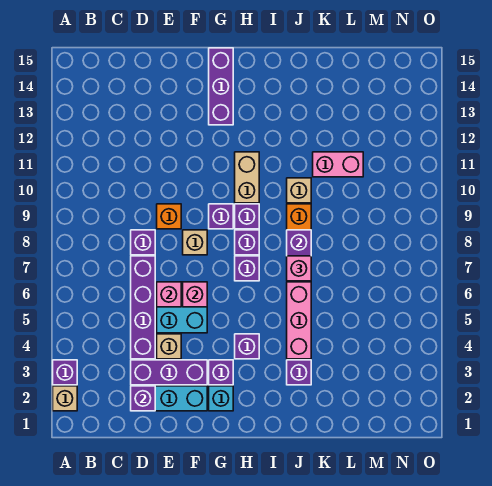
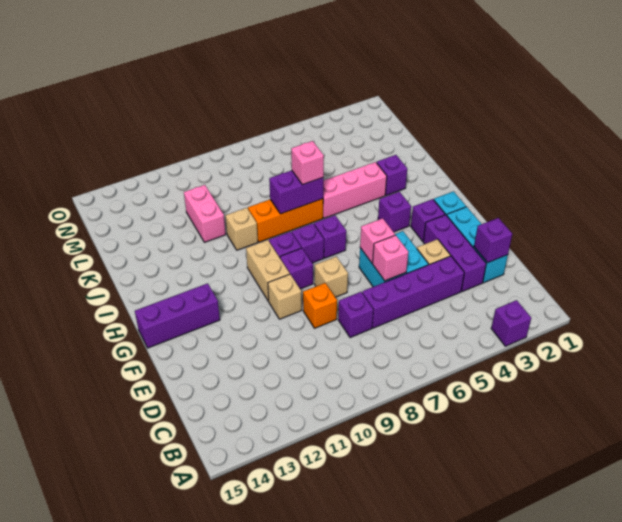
tan brick A2 level 1 -> tan brick F10 level 1
tan brick H10:H11 level 1 -> tan brick G10:H10 level 1

